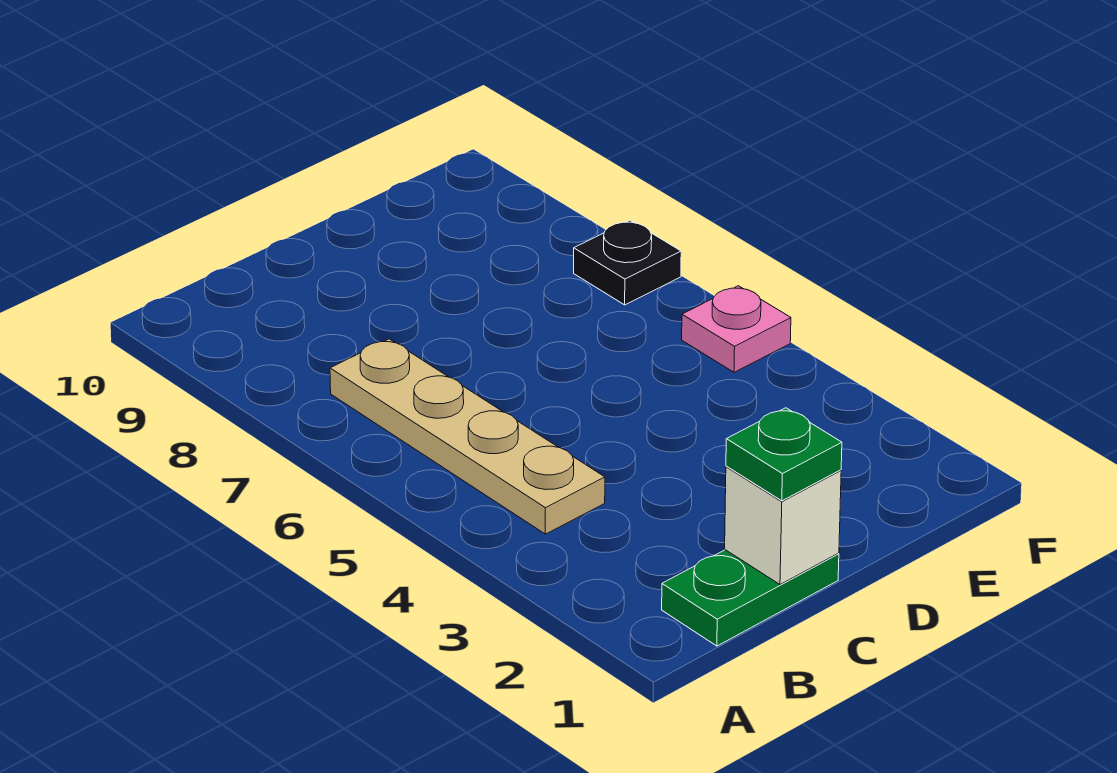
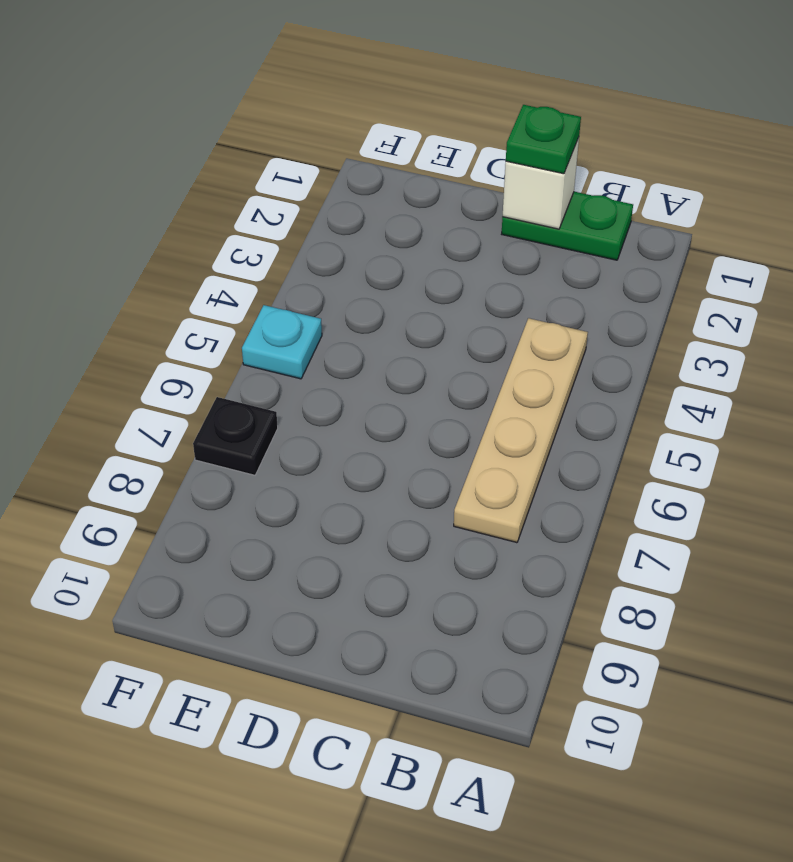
pink plate F5 level 1 -> cyan plate F5 level 1

